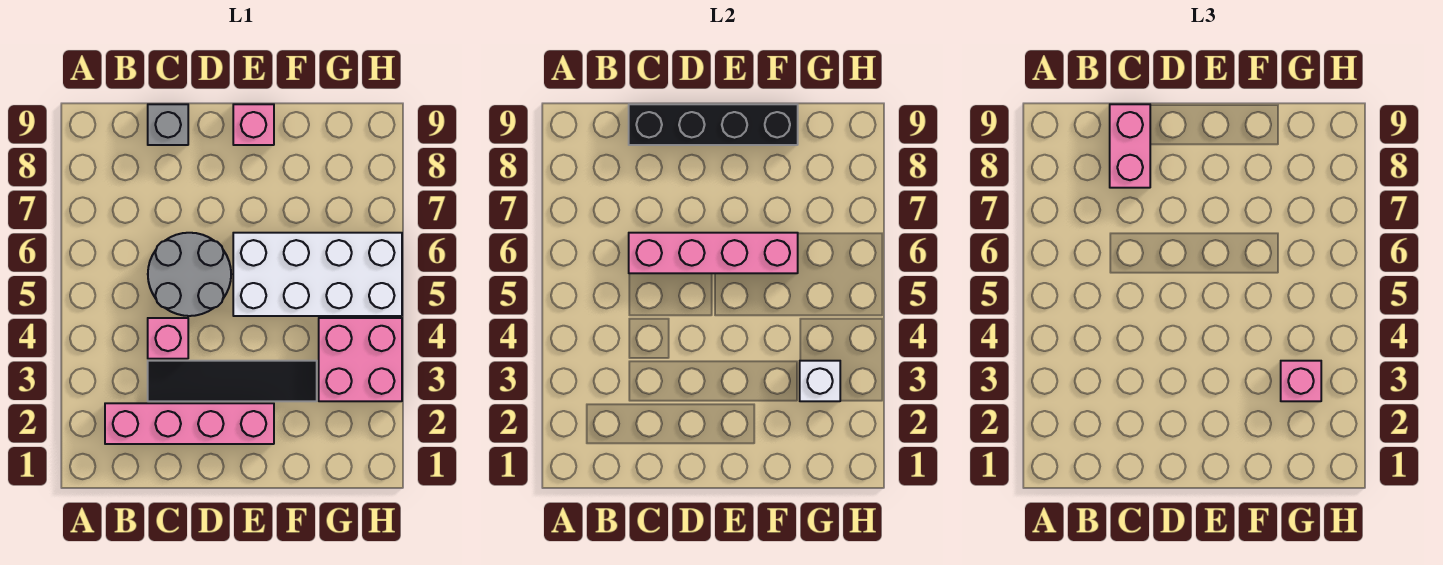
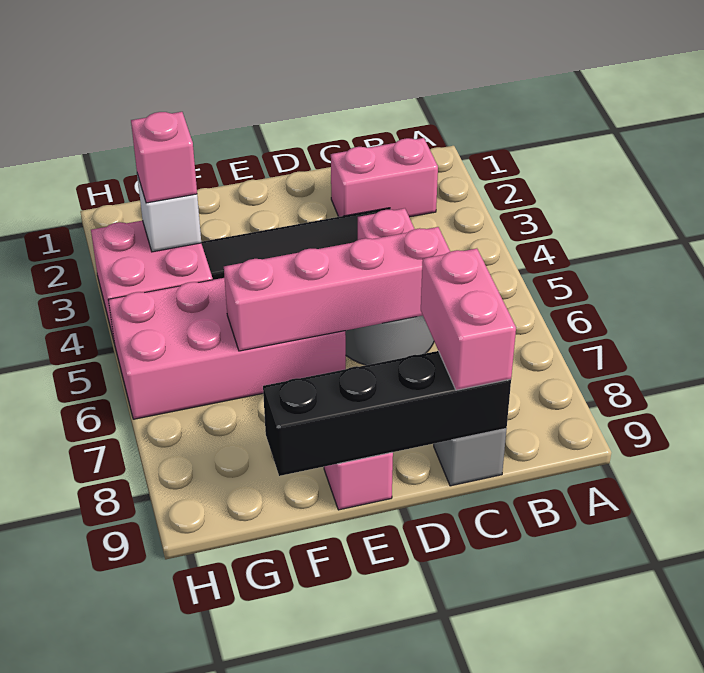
pink brick B2:E2 level 1 -> pink brick B2:C2 level 1
white brick E5:H6 level 1 -> pink brick E5:H6 level 1

